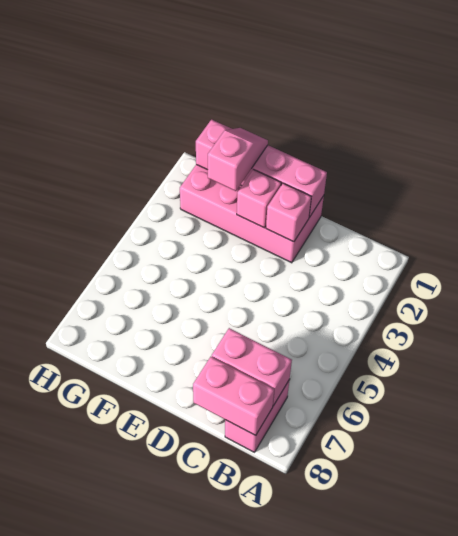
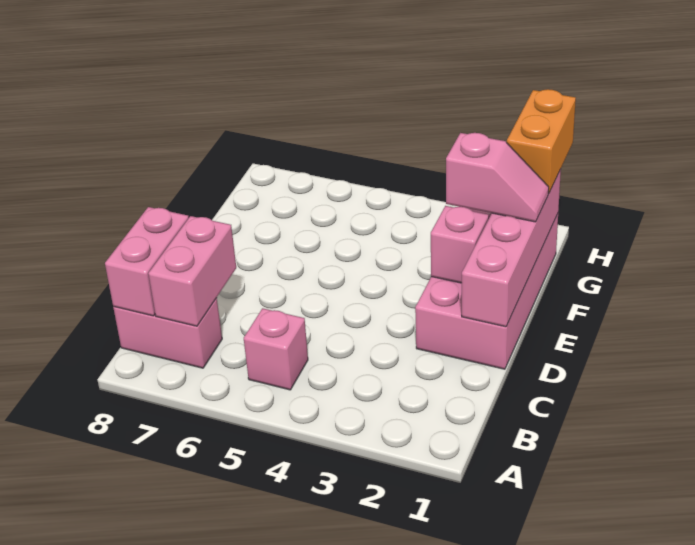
pink brick D2 level 2 -> pink brick B5 level 1
none -> orange brick G1:H1 level 3

